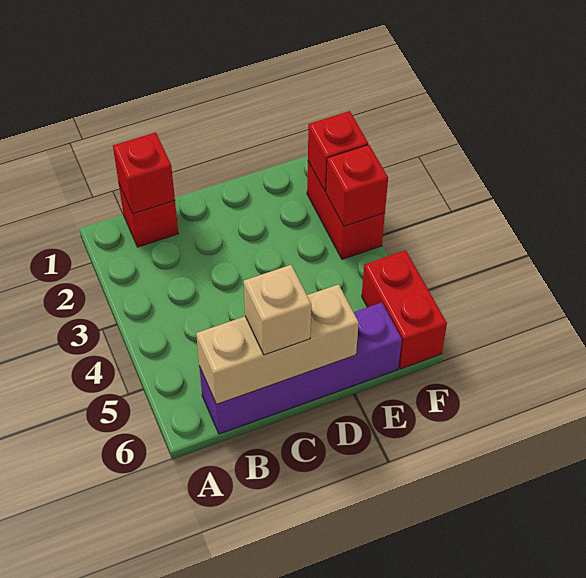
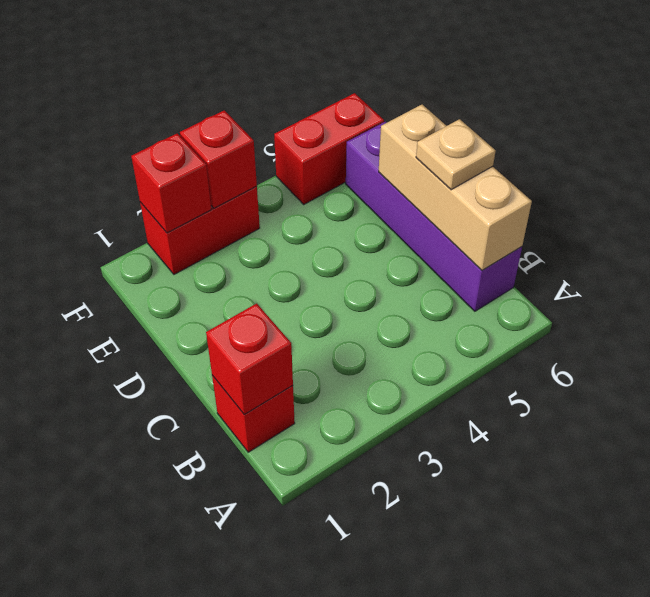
tan brick C6 level 3 -> tan plate C6 level 3

